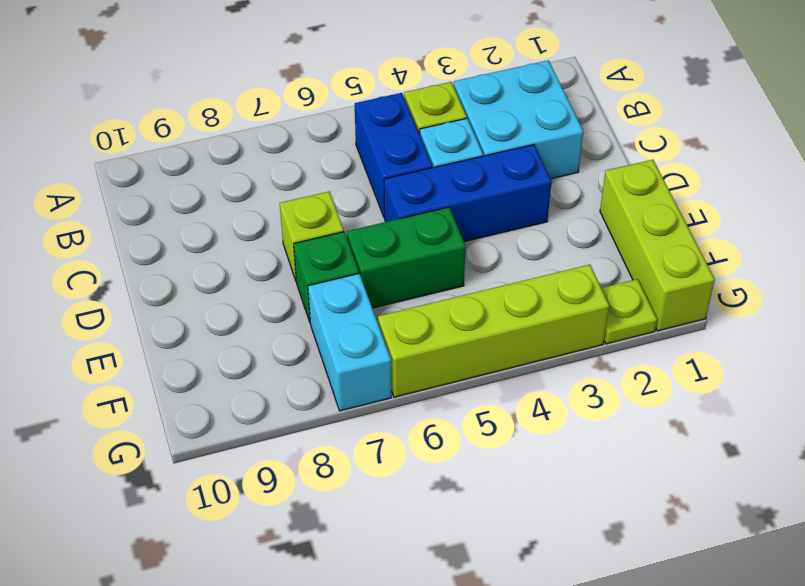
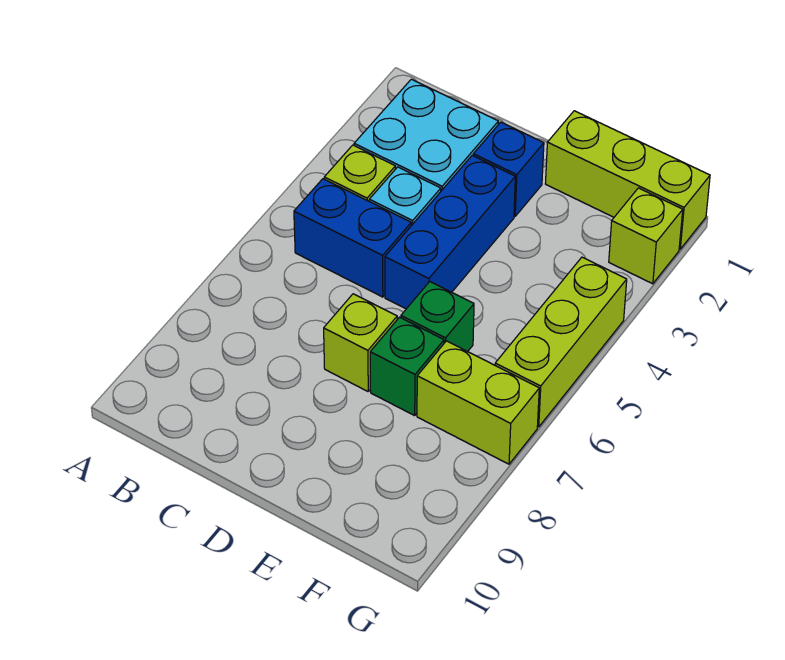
none -> blue brick D2 level 1
green brick E5:E6 level 1 -> green brick E6 level 1
cyan brick F7:G7 level 1 -> lime brick F7:G7 level 1
lime plate G2 level 1 -> lime brick G2 level 1
lime brick G3:G6 level 1 -> lime brick G4:G6 level 1

